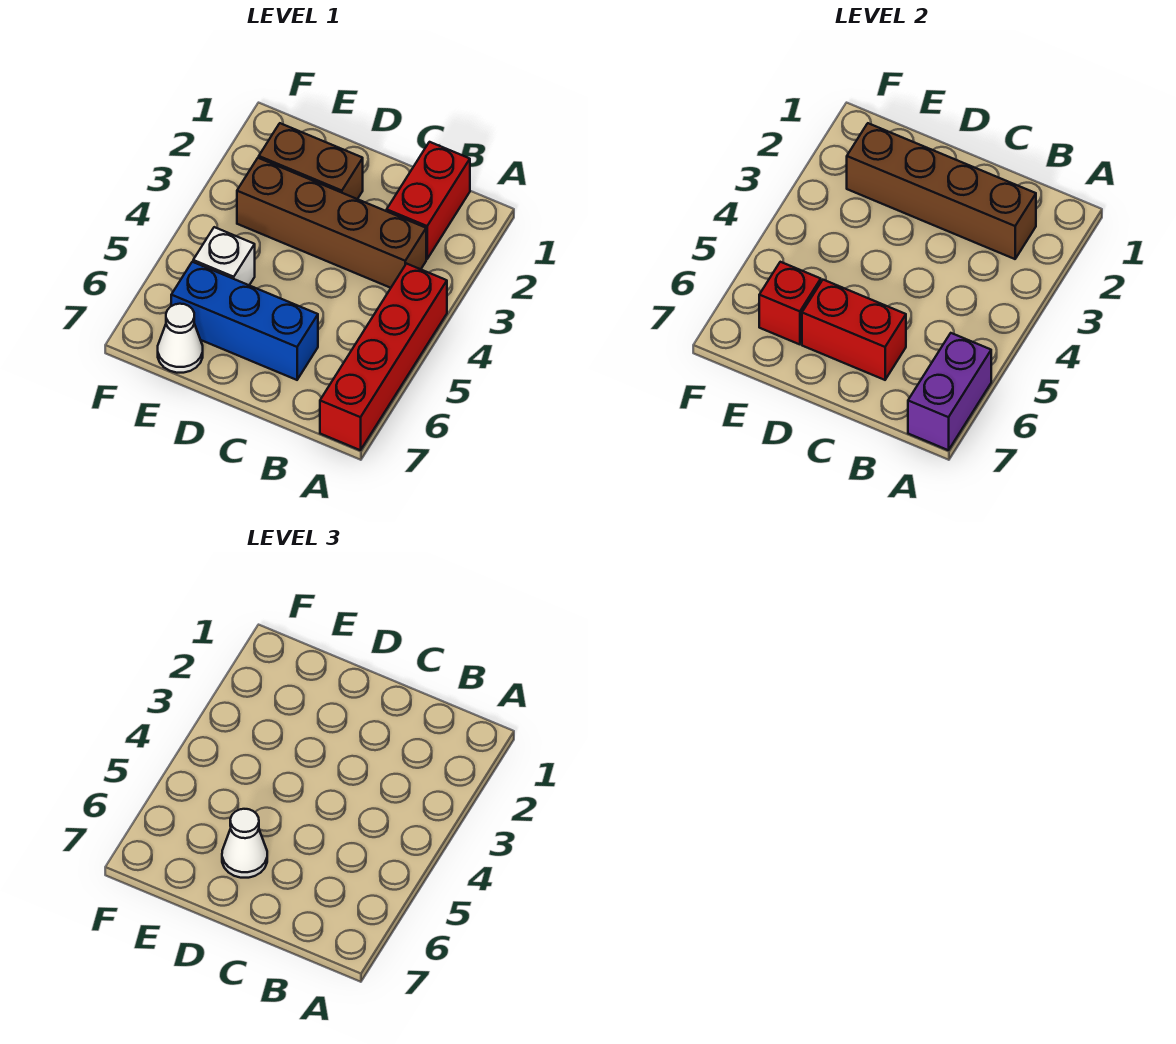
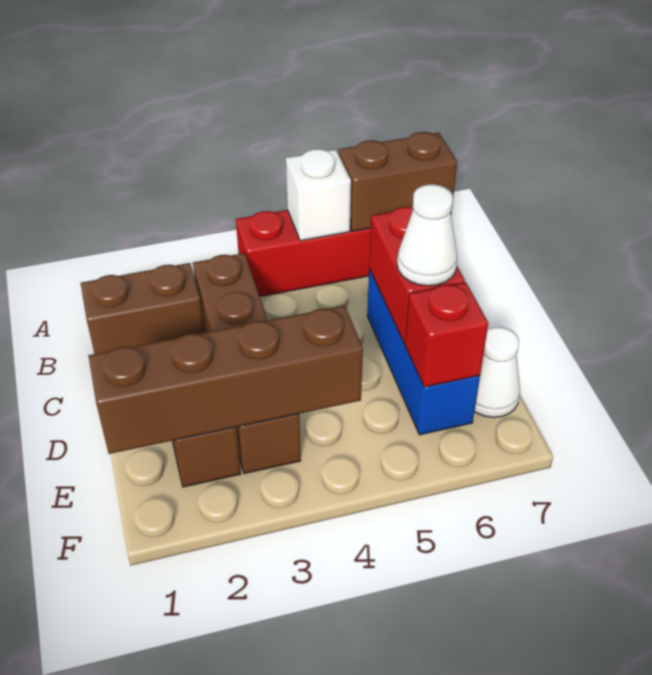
purple brick A6:A7 level 2 -> brown brick A6:A7 level 2
red brick B1:B2 level 1 -> brown brick B1:B2 level 1
brown brick B2:E2 level 2 -> brown brick E1:E4 level 2
white brick E5 level 1 -> white brick A5 level 2

